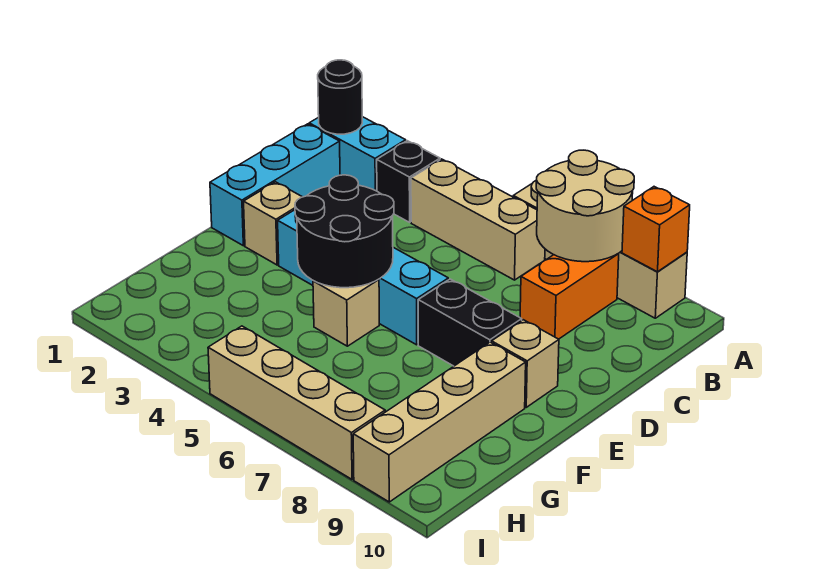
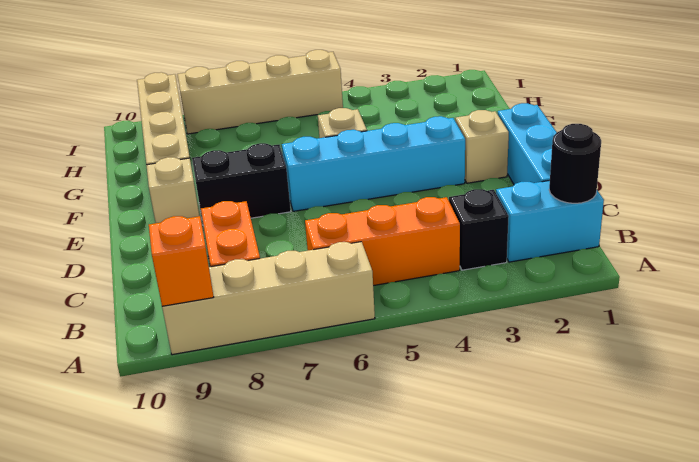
tan round brick A7:B8 level 2 -> none
tan brick B4:B6 level 1 -> orange brick B4:B6 level 1
black round brick E4:F5 level 2 -> none

